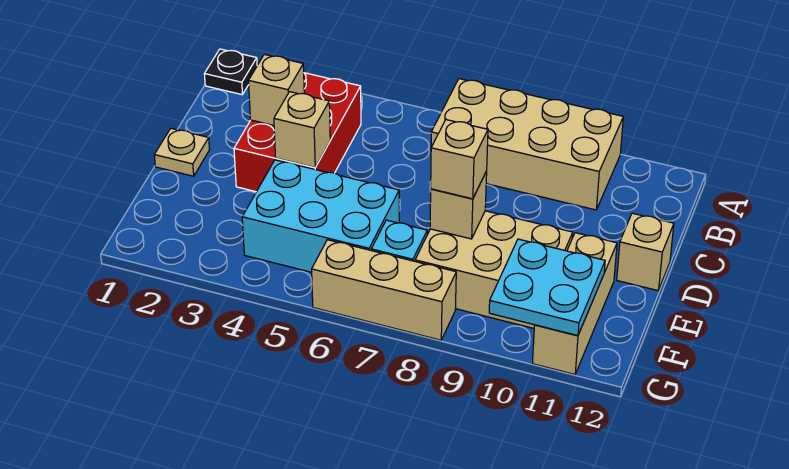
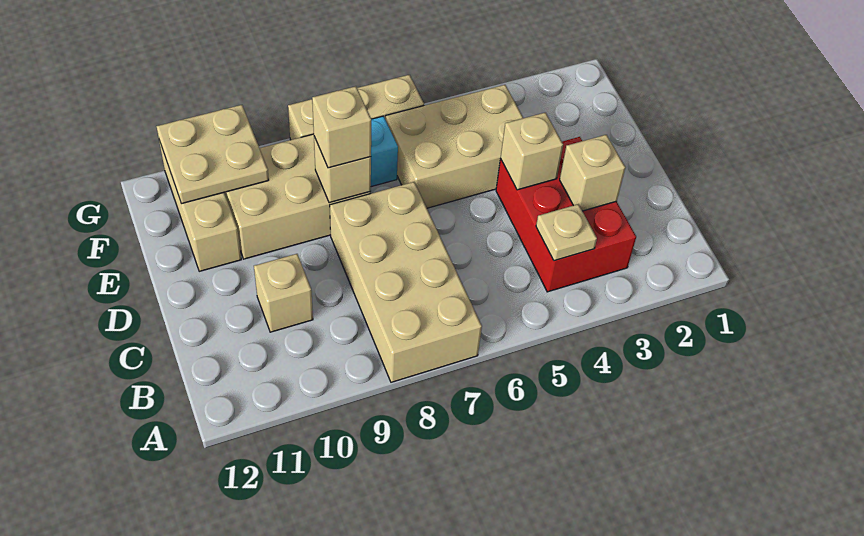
black plate A1 level 1 -> none
tan brick A7:B10 level 1 -> tan brick A7:D8 level 1
tan plate D1 level 1 -> tan plate B4 level 2
tan brick D12 level 1 -> tan brick C10 level 1
cyan brick E4:F6 level 1 -> tan brick E4:F6 level 1
cyan plate F10:G11 level 2 -> tan plate F10:G11 level 2

